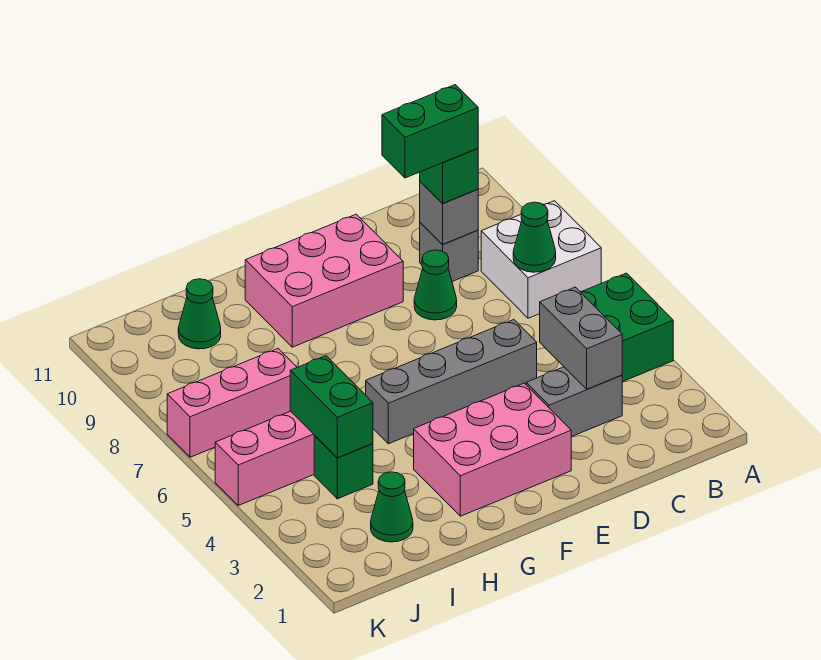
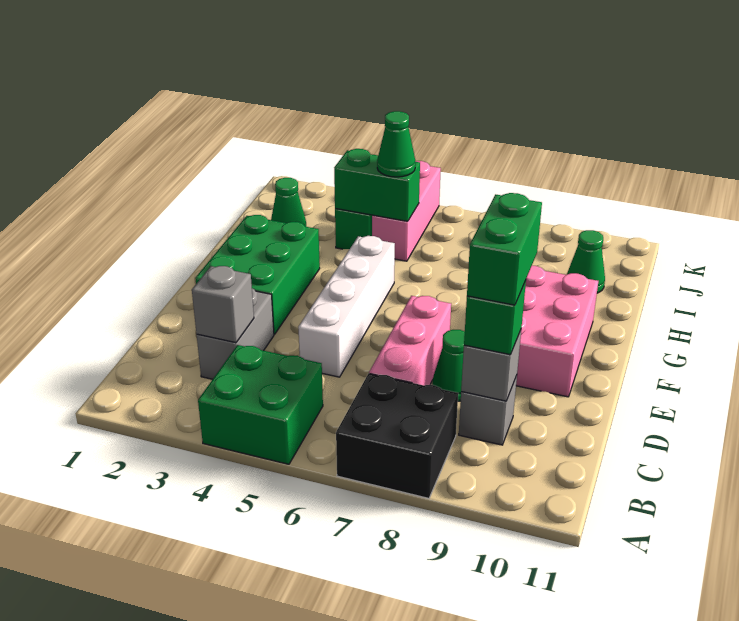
white brick A7:B8 level 1 -> black brick A7:B8 level 1
green cone B7 level 2 -> green cone I5 level 3
grey brick C3:C4 level 2 -> grey brick C3 level 2
grey brick D5:G5 level 1 -> white brick D5:G5 level 1
pink brick E2:G3 level 1 -> green brick E2:G3 level 1
pink brick I7:K7 level 1 -> pink brick C7:E7 level 1

